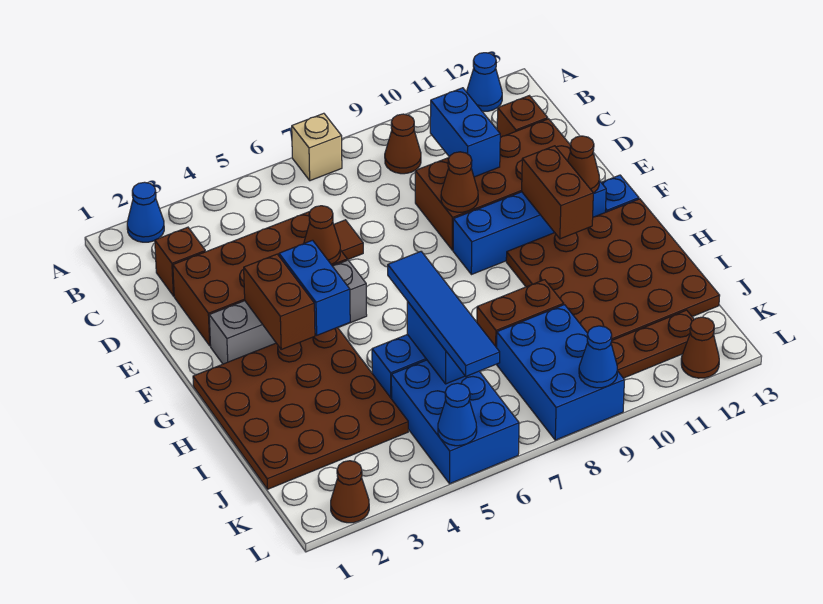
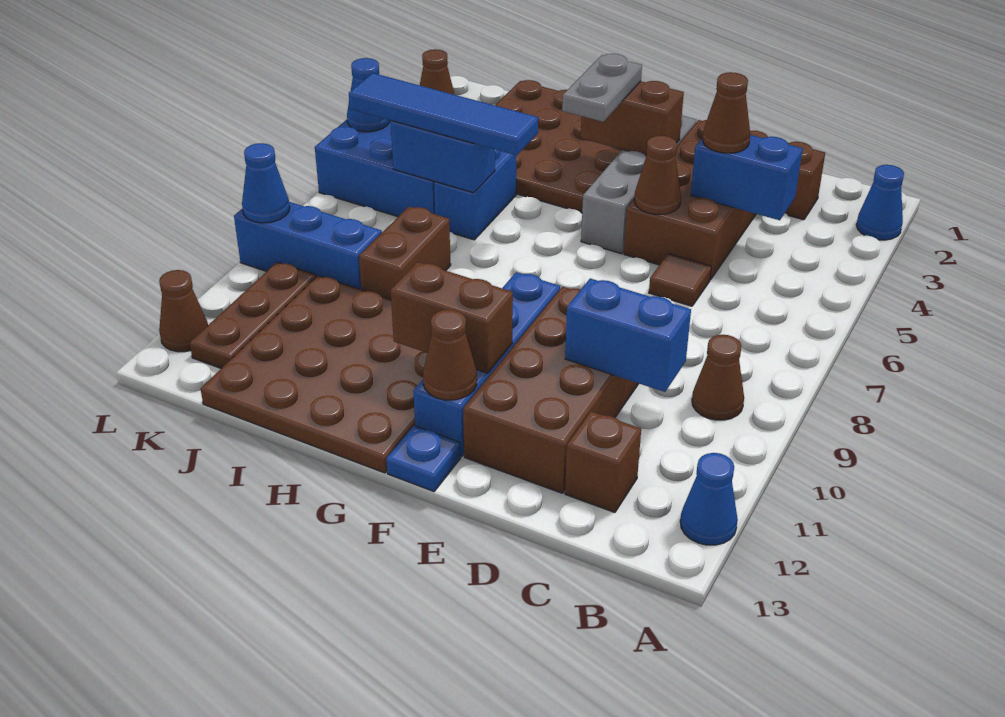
tan brick A7 level 1 -> none
brown cone E9 level 2 -> brown cone D4 level 3
blue brick F4:G4 level 2 -> blue brick C4:D4 level 2
none -> grey plate G3:G4 level 3
blue brick J8:L9 level 1 -> blue brick J9:L9 level 1

